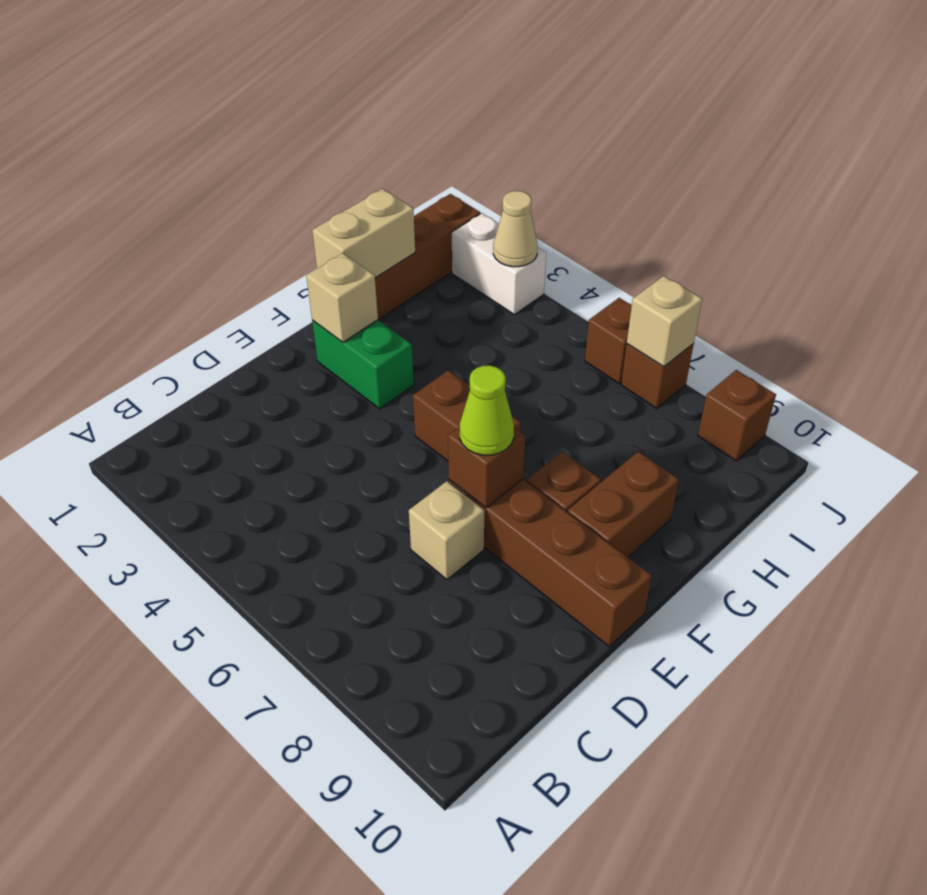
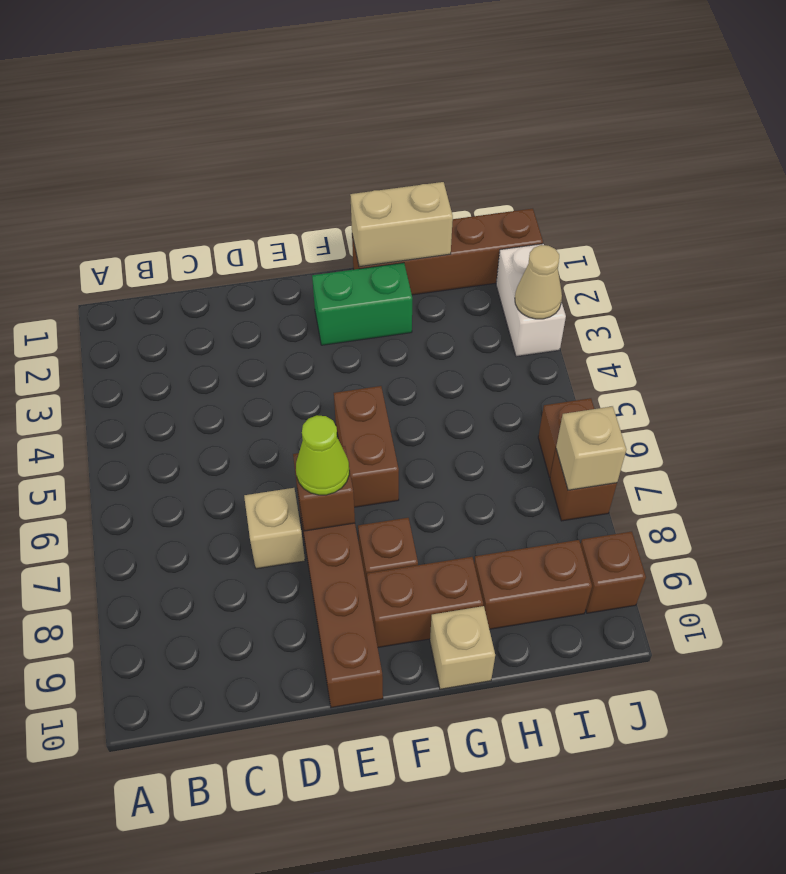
green brick F2:F3 level 1 -> green brick F2:G2 level 1
tan brick F2 level 2 -> tan brick G10 level 1
none -> brown brick H9:I9 level 1

